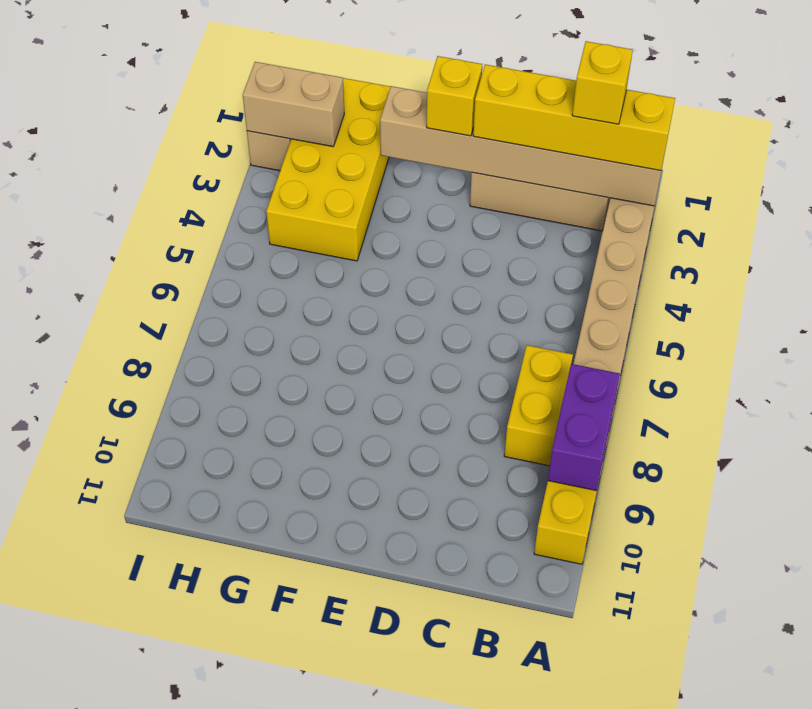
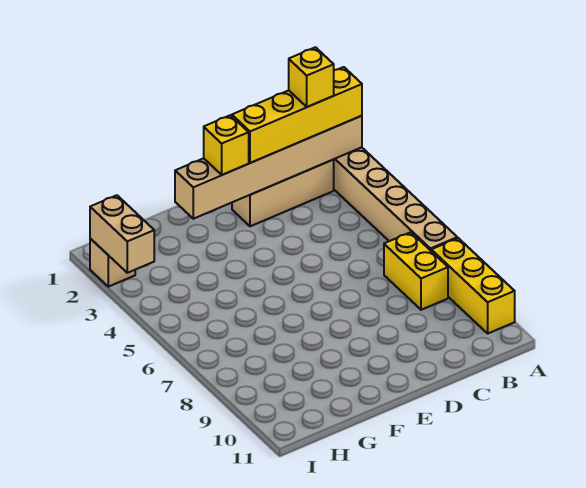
purple brick A8:A9 level 2 -> none
yellow brick G1:H4 level 1 -> none
tan brick H2:I2 level 2 -> tan brick I2:I3 level 2

